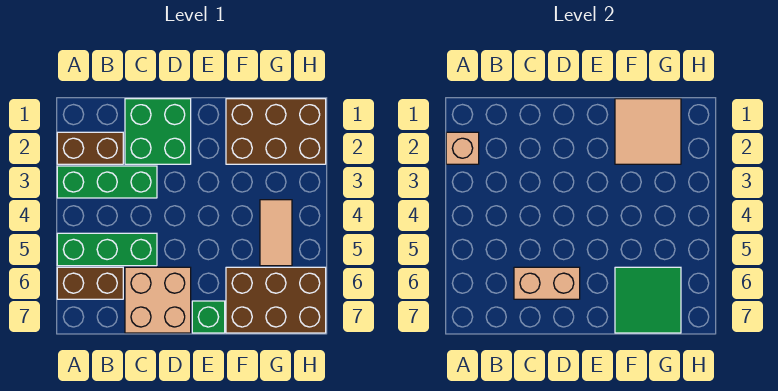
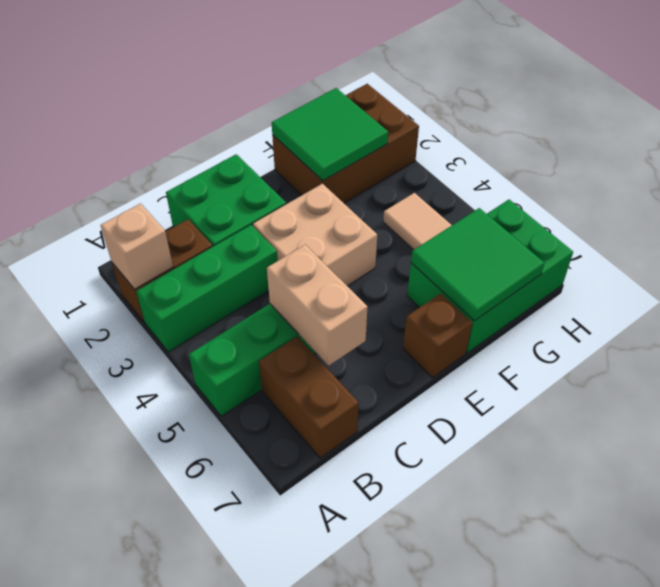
brown brick A6:B6 level 1 -> brown brick B6:B7 level 1
tan brick C6:D7 level 1 -> tan brick D3:E4 level 1
tan brick C6:D6 level 2 -> tan brick C5:C6 level 2
green brick E7 level 1 -> brown brick E7 level 1
tan tile F1:G2 level 2 -> green tile F1:G2 level 2
brown brick F6:H7 level 1 -> green brick F6:H7 level 1

